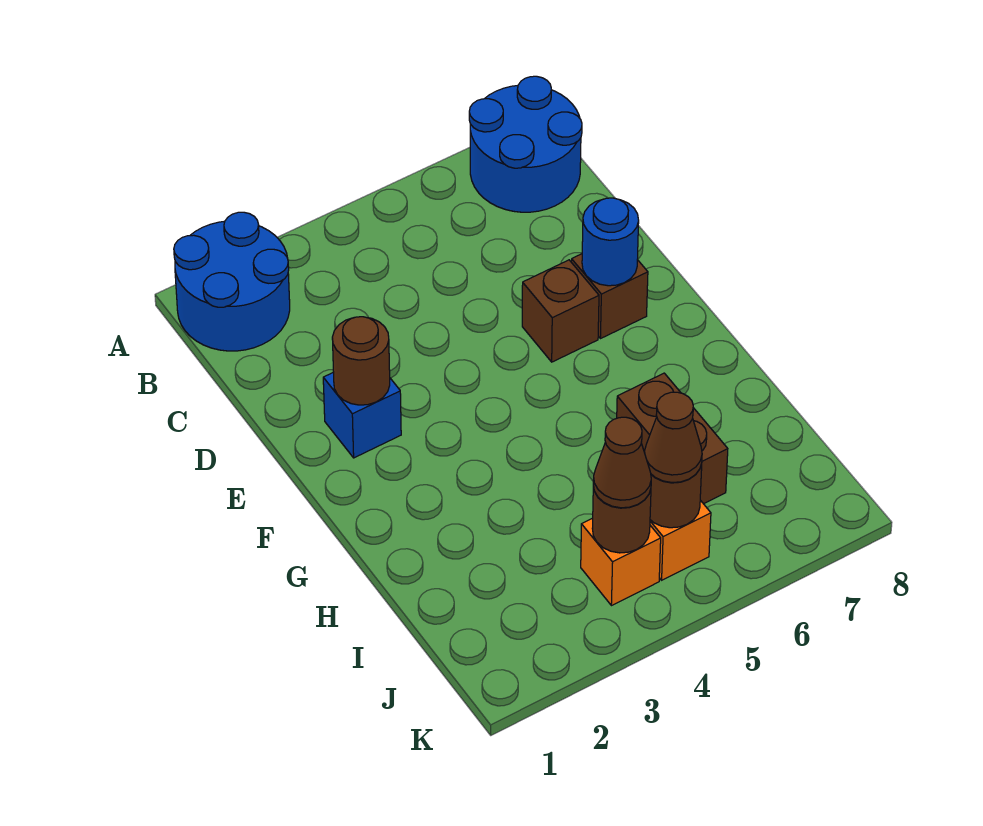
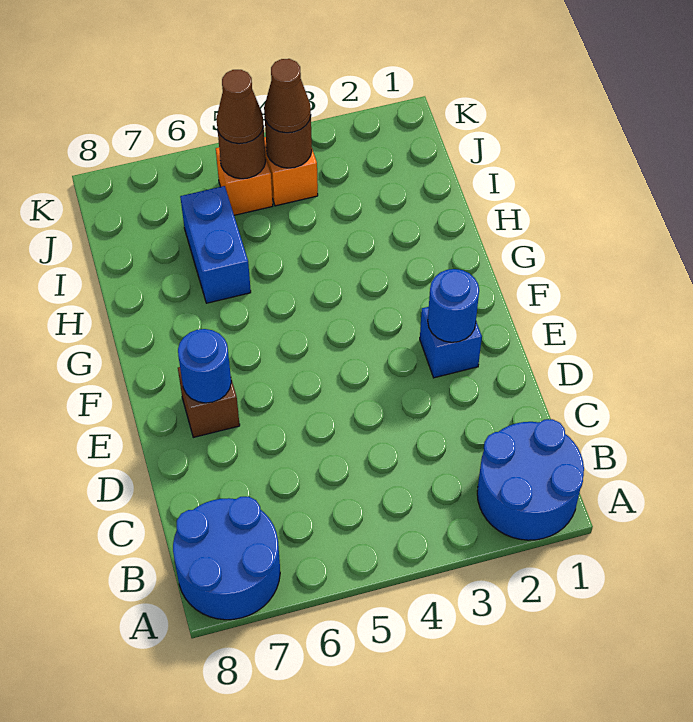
brown round brick E2 level 2 -> blue round brick E2 level 2
brown brick E6 level 1 -> none
brown brick H6:I6 level 1 -> blue brick H6:I6 level 1

